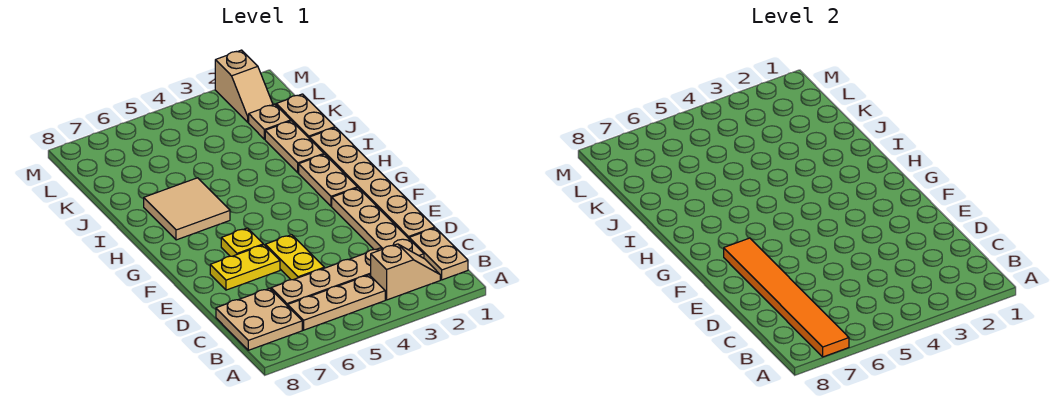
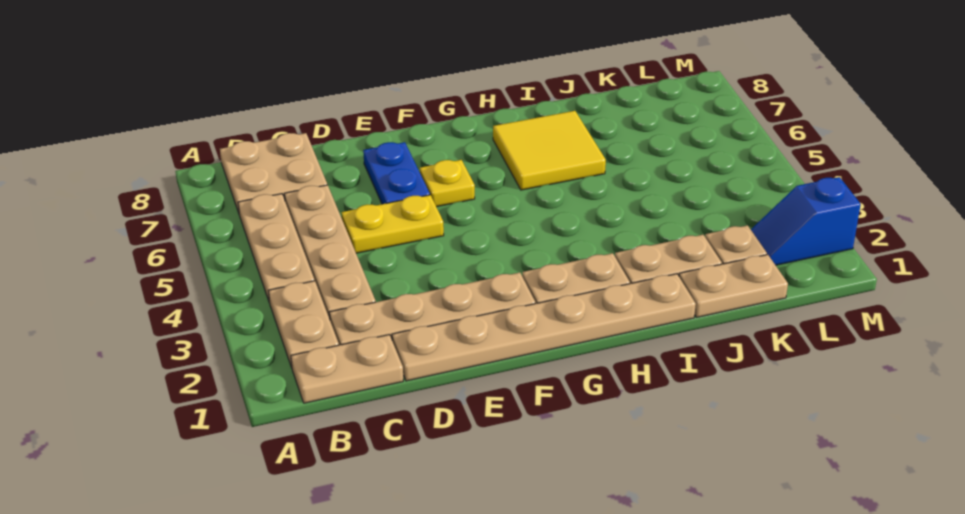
orange tile A7:F7 level 2 -> none
tan slope B2:B3 level 1 top 3 -> tan plate B2:B3 level 1
yellow plate E6:E7 level 1 -> blue plate E6:E7 level 1
tan tile H6:I7 level 1 -> yellow tile H6:I7 level 1
tan slope L2:M2 level 1 top M -> blue slope L2:M2 level 1 top M

